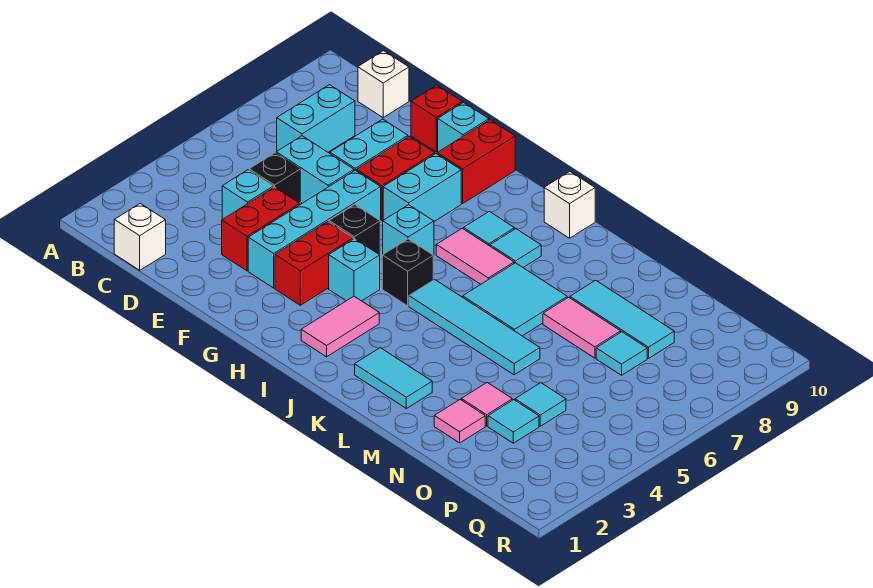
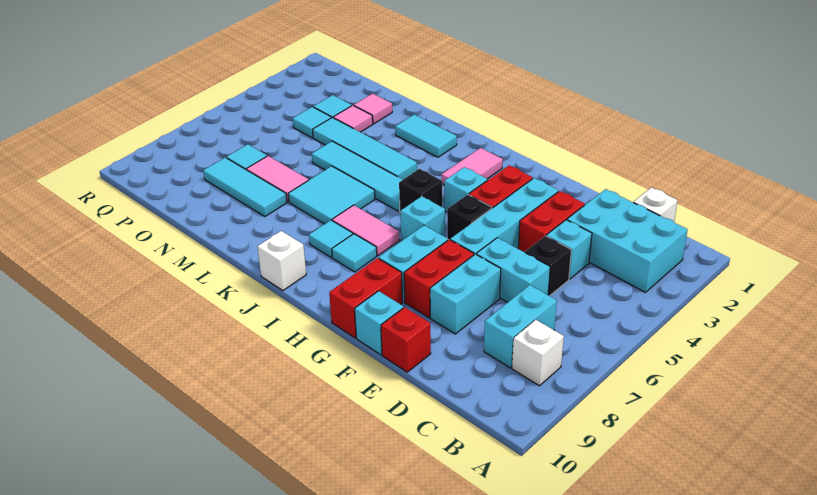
none -> cyan brick B2:D3 level 1
white brick C10 level 1 -> white brick B8 level 1
none -> cyan tile K4:N4 level 1

